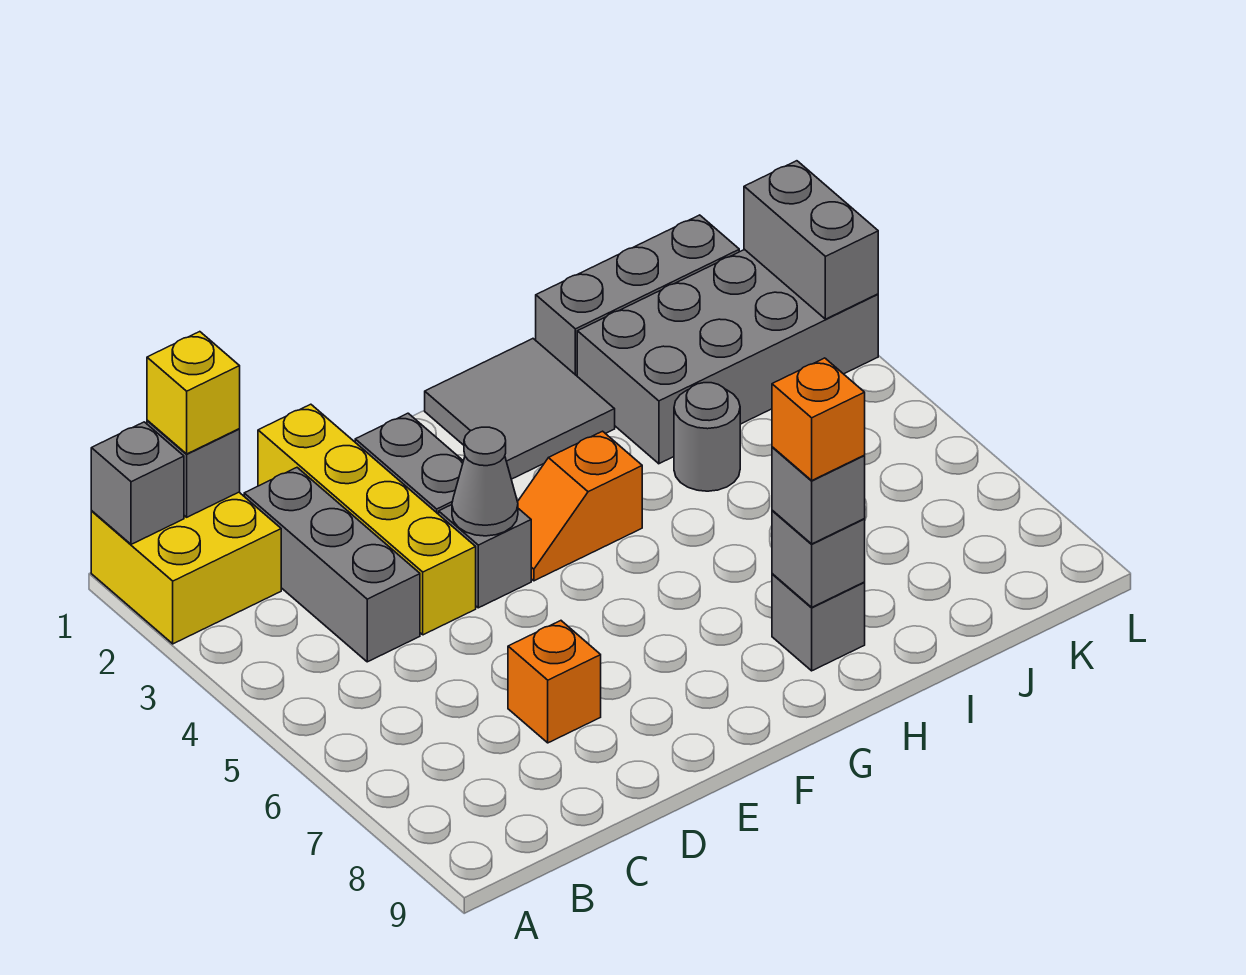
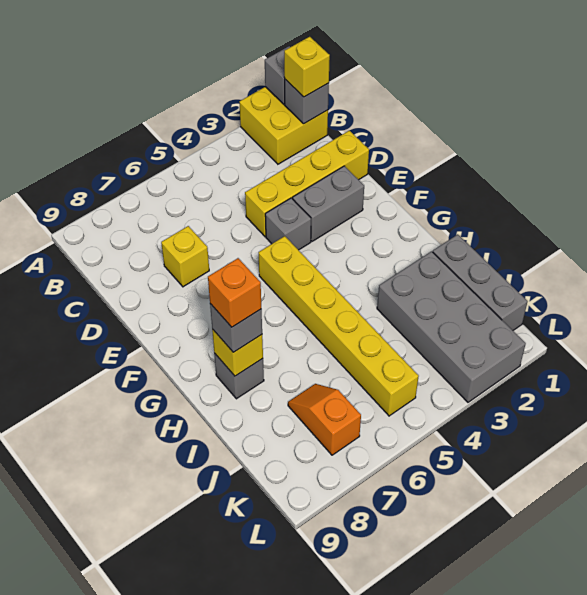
grey brick C2:C4 level 1 -> none
orange brick D7 level 1 -> yellow brick D7 level 1
grey cone E4 level 2 -> none
orange slope F4:G4 level 1 top G -> orange slope J7:K7 level 1 top K
none -> yellow brick F5:K5 level 1
grey tile G1:H2 level 1 -> none
grey brick H8 level 2 -> yellow brick H8 level 2
grey round brick I4 level 1 -> none
grey brick L2:L3 level 2 -> none

